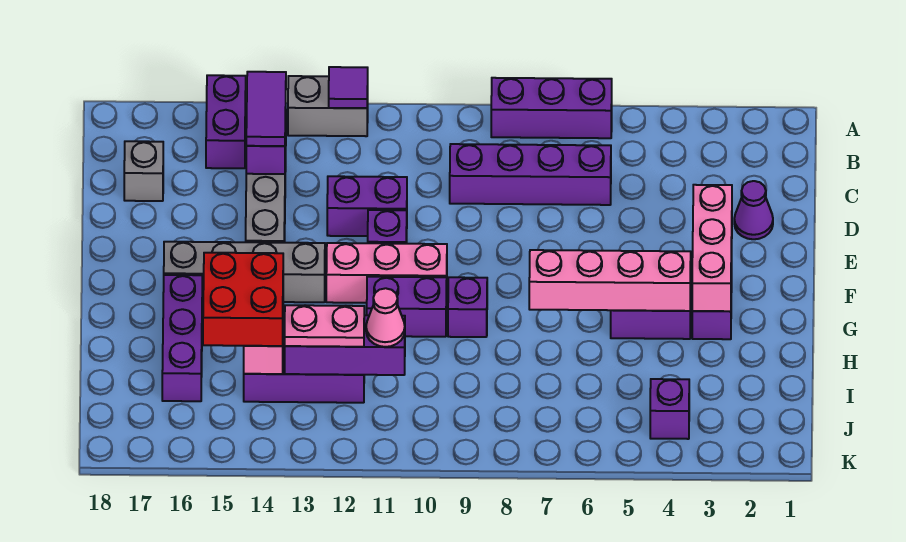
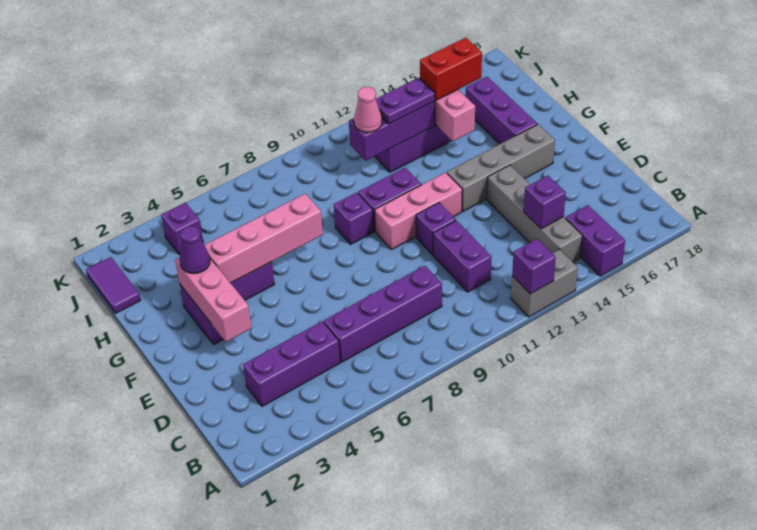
purple brick A6:A8 level 1 -> purple brick C3:C5 level 1
purple tile A12 level 2 -> purple brick A12 level 2
purple tile B14:C14 level 3 -> purple tile I1:J1 level 1
grey brick C17 level 1 -> none
purple cone D2 level 1 -> purple cone G3 level 3
purple brick D11:D12 level 1 -> purple brick C11:D11 level 1
red brick H14:I15 level 3 -> red brick I14:I15 level 3
pink plate I12:I13 level 3 -> purple plate I12:I13 level 3

